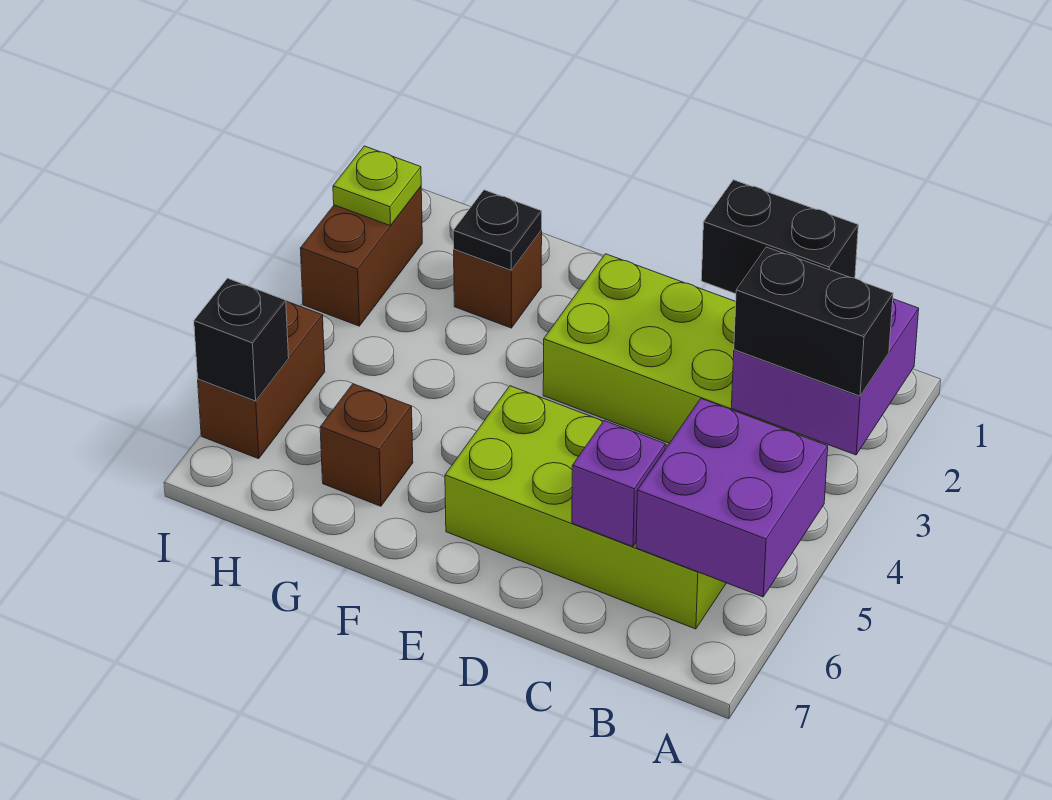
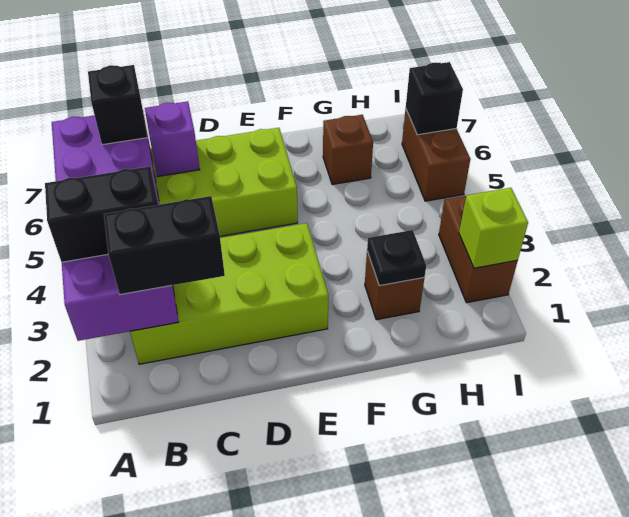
none -> black brick B6 level 3
lime plate I2 level 2 -> lime brick I2 level 2

